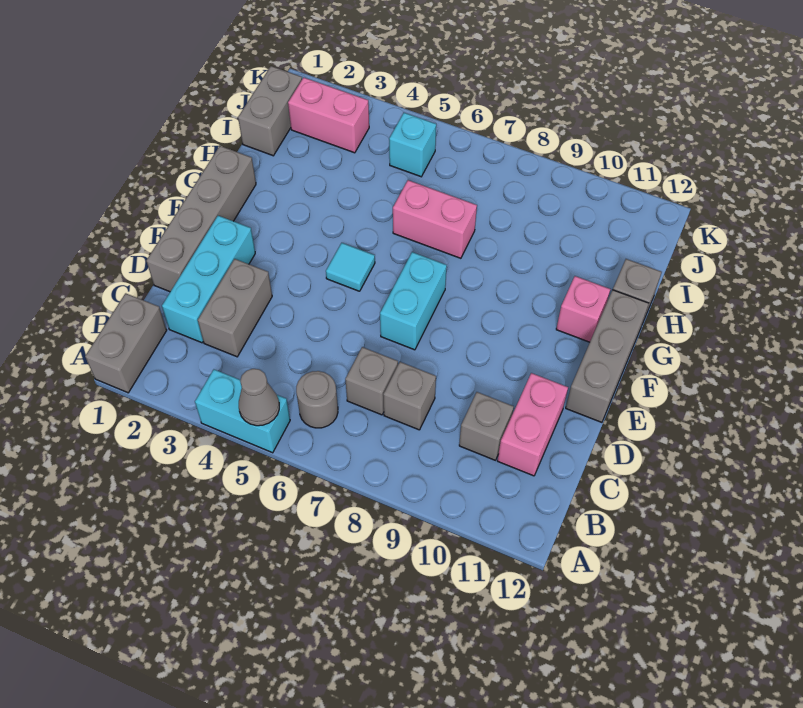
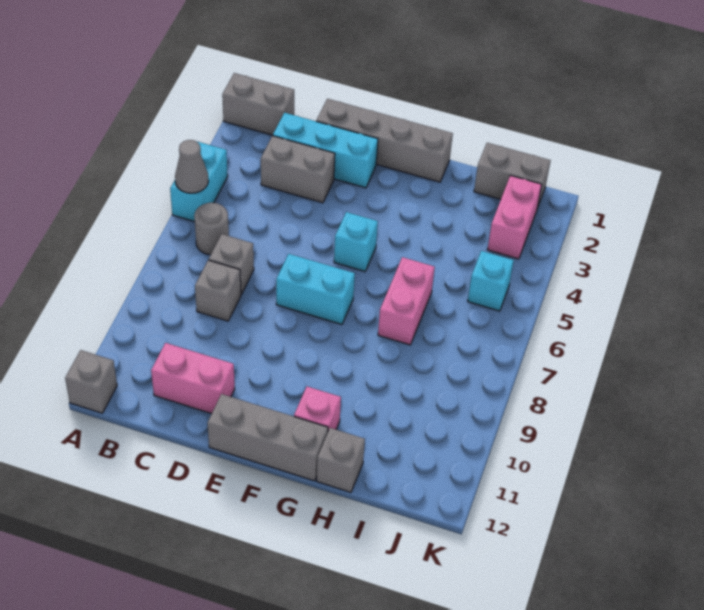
grey brick C10 level 1 -> grey brick A12 level 1
cyan tile F5 level 1 -> cyan brick F5 level 1

